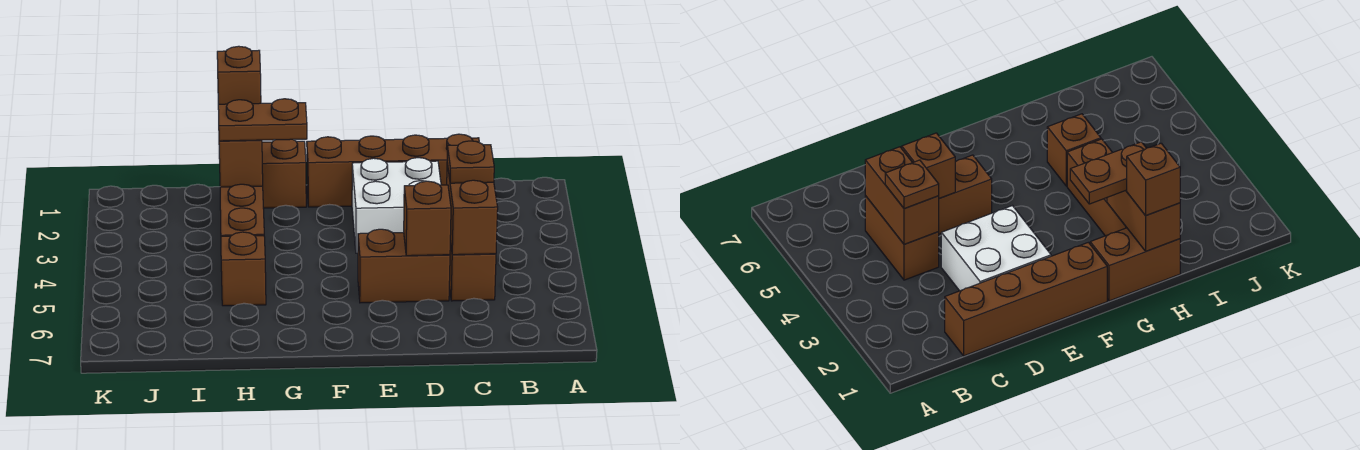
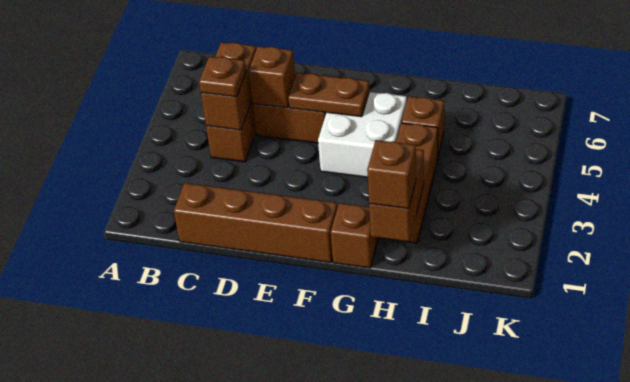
white brick D2:E3 level 1 -> white brick F4:G5 level 1
brown brick G1:H1 level 1 -> brown brick G1 level 1
brown plate G2:H2 level 3 -> brown plate E5:F5 level 2

